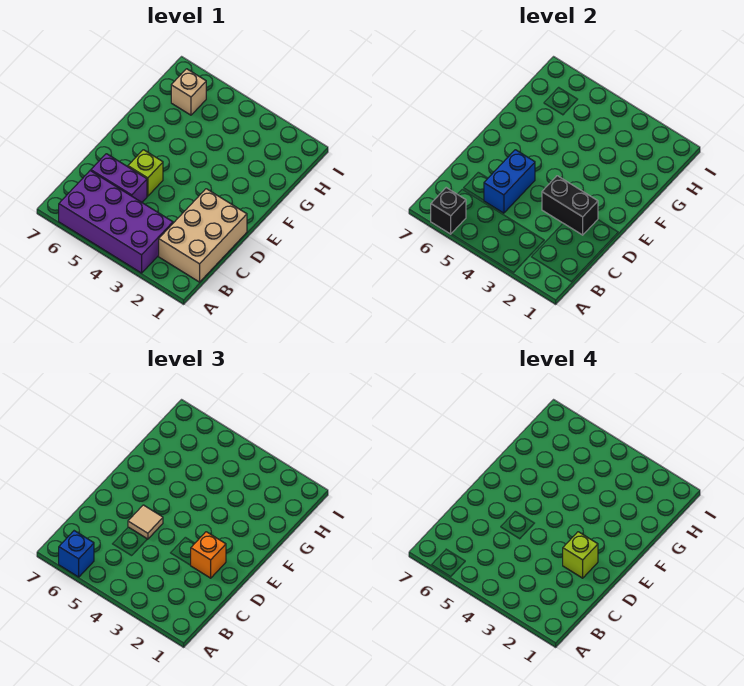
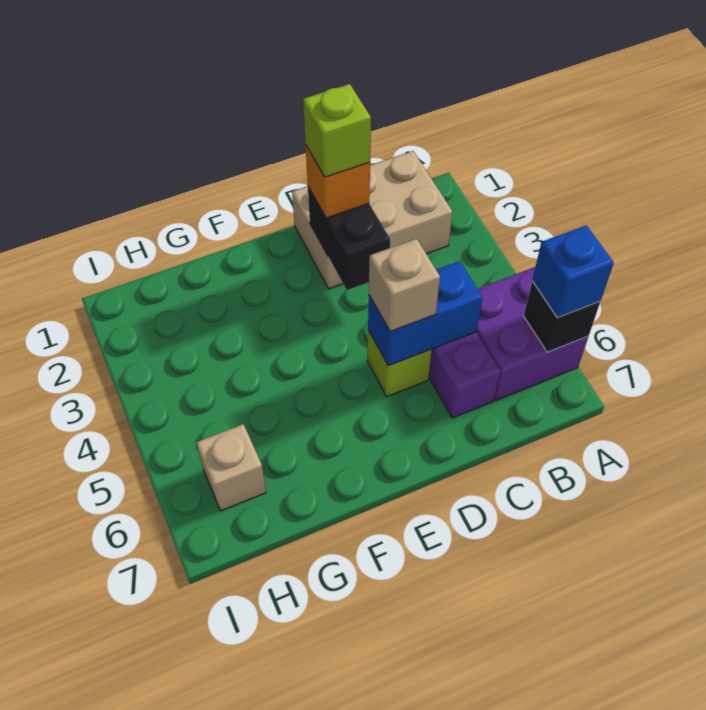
purple brick A3:B6 level 1 -> purple brick A5:B6 level 1
tan tile D5 level 3 -> tan brick D5 level 3

